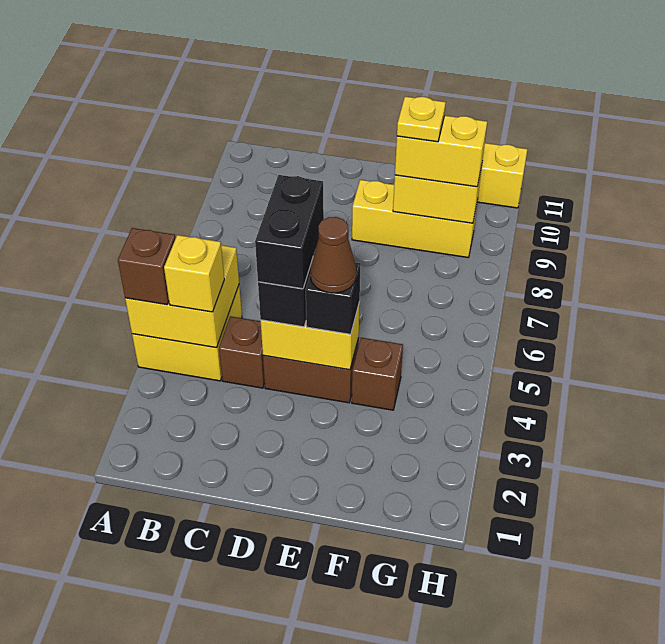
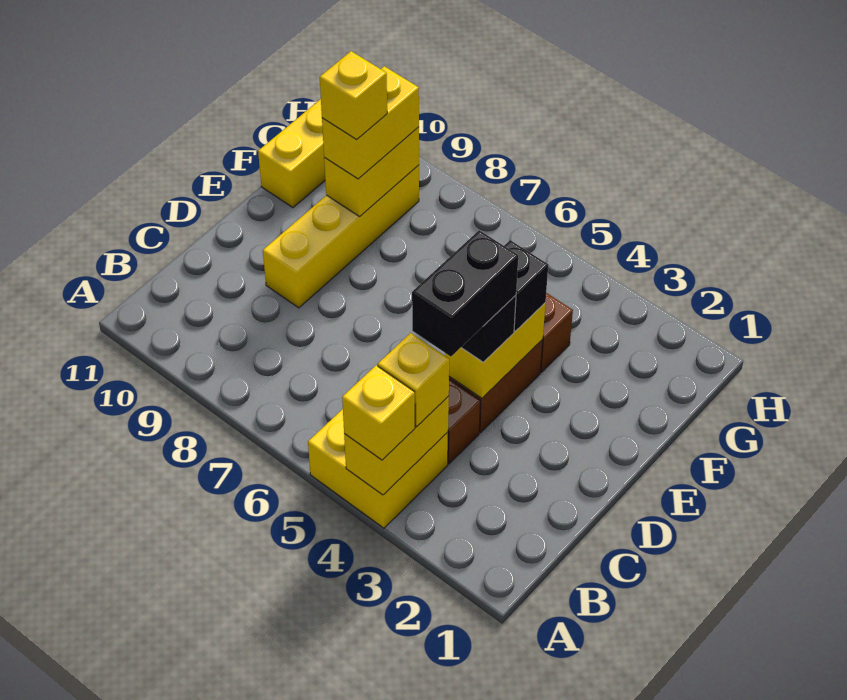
yellow brick A4:B5 level 2 -> yellow brick A4:B4 level 2
brown brick A4 level 3 -> yellow brick A4 level 3
black brick D4:D5 level 4 -> black brick C4:D4 level 4
brown cone E4 level 4 -> none
yellow brick E9:G9 level 1 -> yellow brick D9:G9 level 1
yellow plate F9 level 4 -> yellow brick F9 level 4

